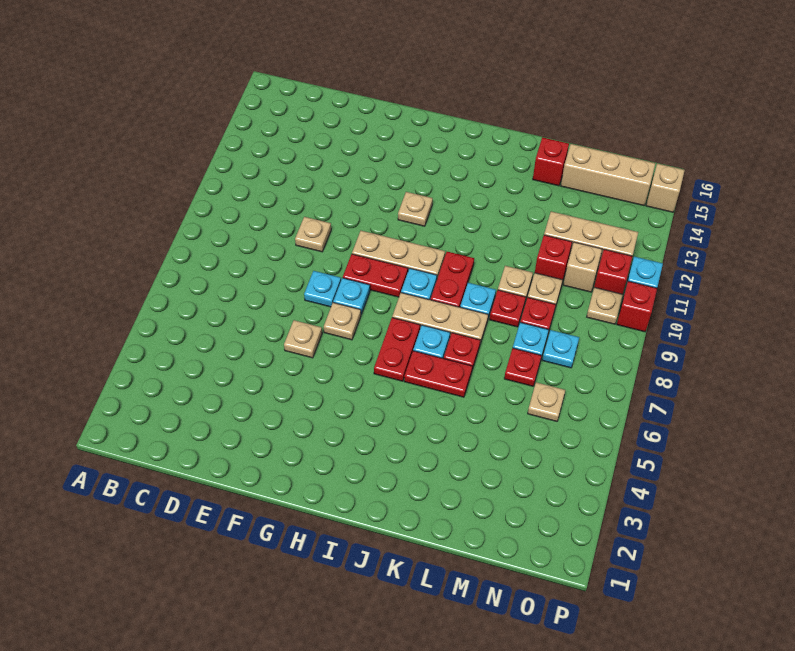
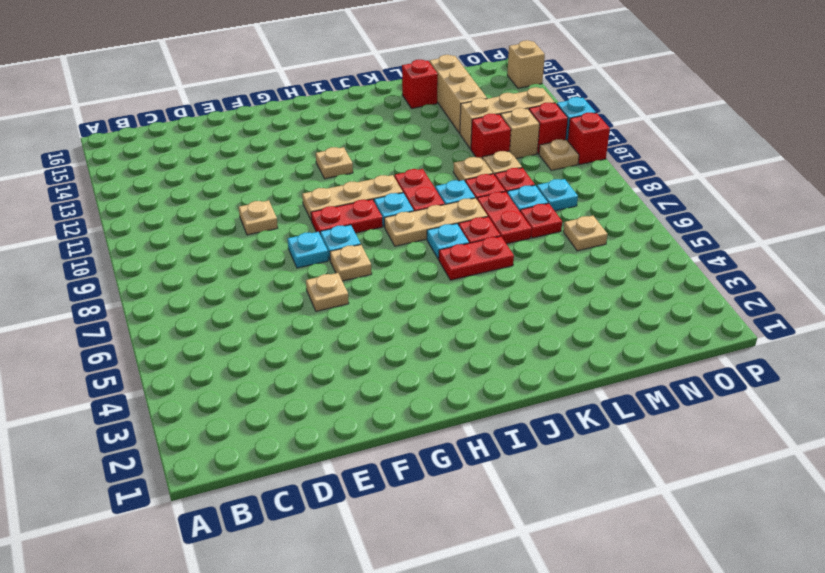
red plate I6:I7 level 1 -> red plate L7:L8 level 1
tan brick M15:O15 level 1 -> tan brick M13:M15 level 1

